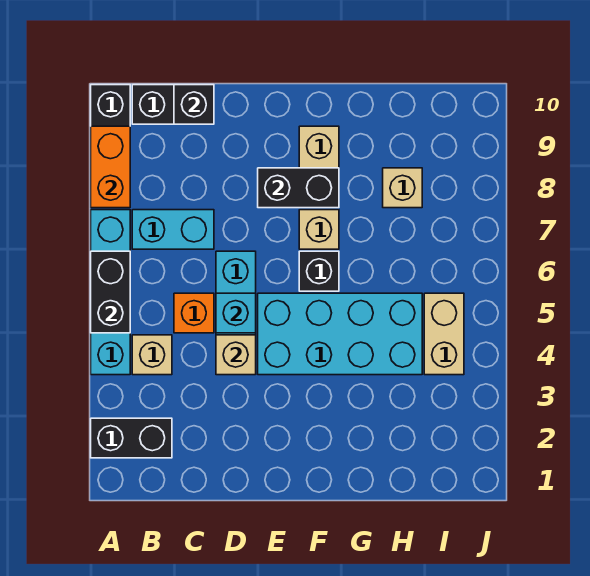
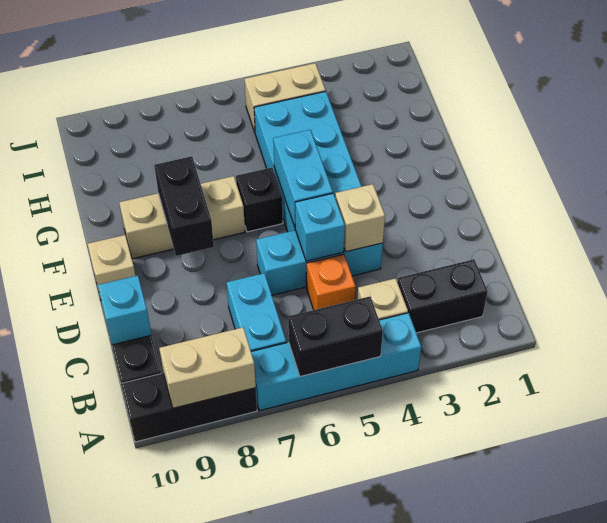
black brick A2:B2 level 1 -> black brick B2:B3 level 1
orange brick A8:A9 level 2 -> tan brick A8:A9 level 2
black brick C10 level 2 -> cyan brick C10 level 2
none -> cyan brick E5:F5 level 2
tan brick H8 level 1 -> tan brick E10 level 1

